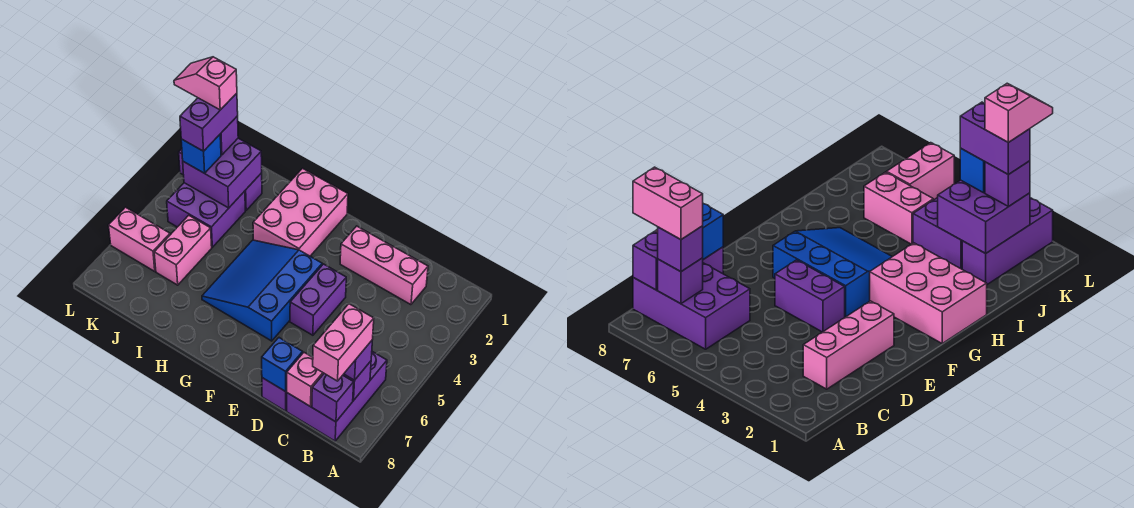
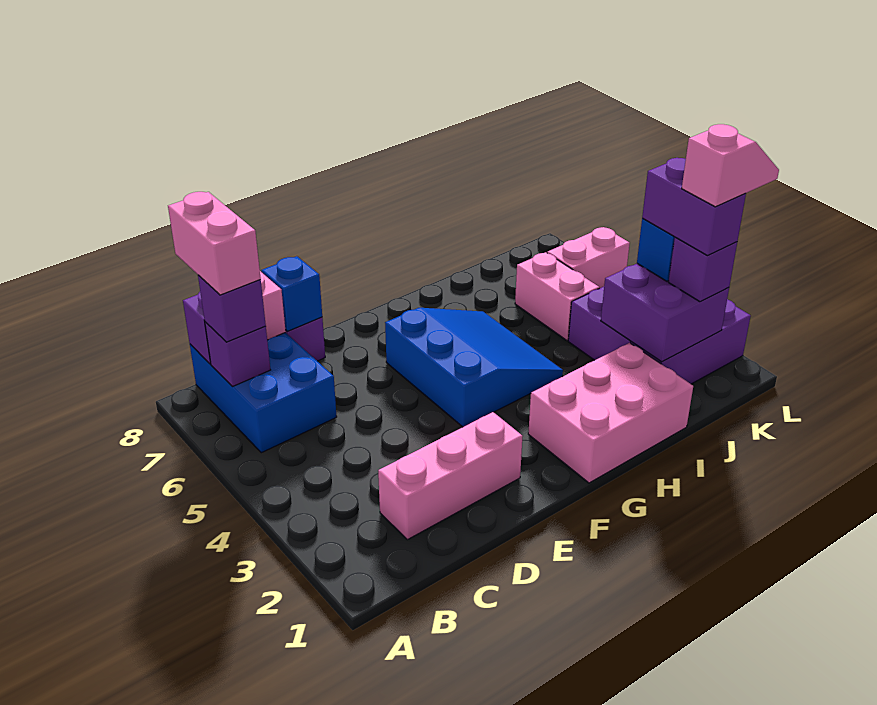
purple brick B6:C8 level 1 -> blue brick B6:C8 level 1
purple brick E4:E5 level 1 -> none
pink brick G1:H3 level 1 -> pink brick G1:I2 level 1

